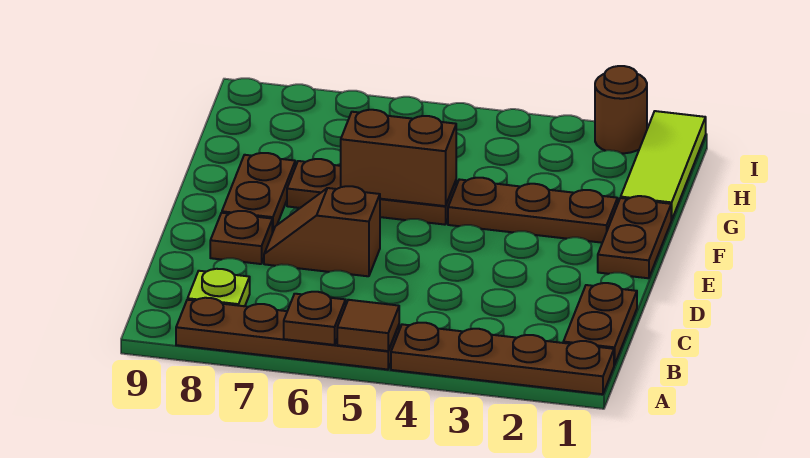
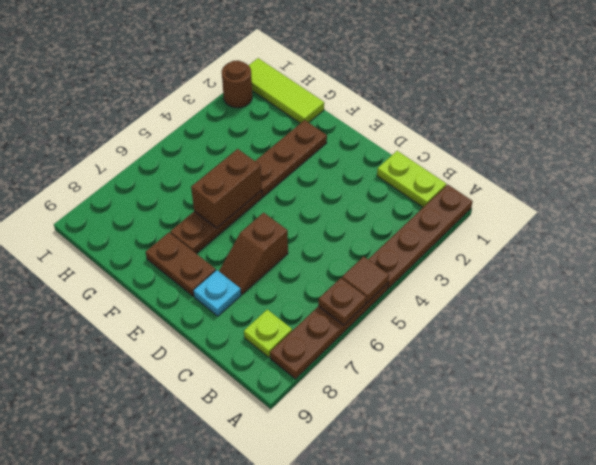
brown plate B1:C1 level 1 -> lime plate B1:C1 level 1
brown plate D8 level 1 -> cyan plate D8 level 1
brown plate E1:F1 level 1 -> none

